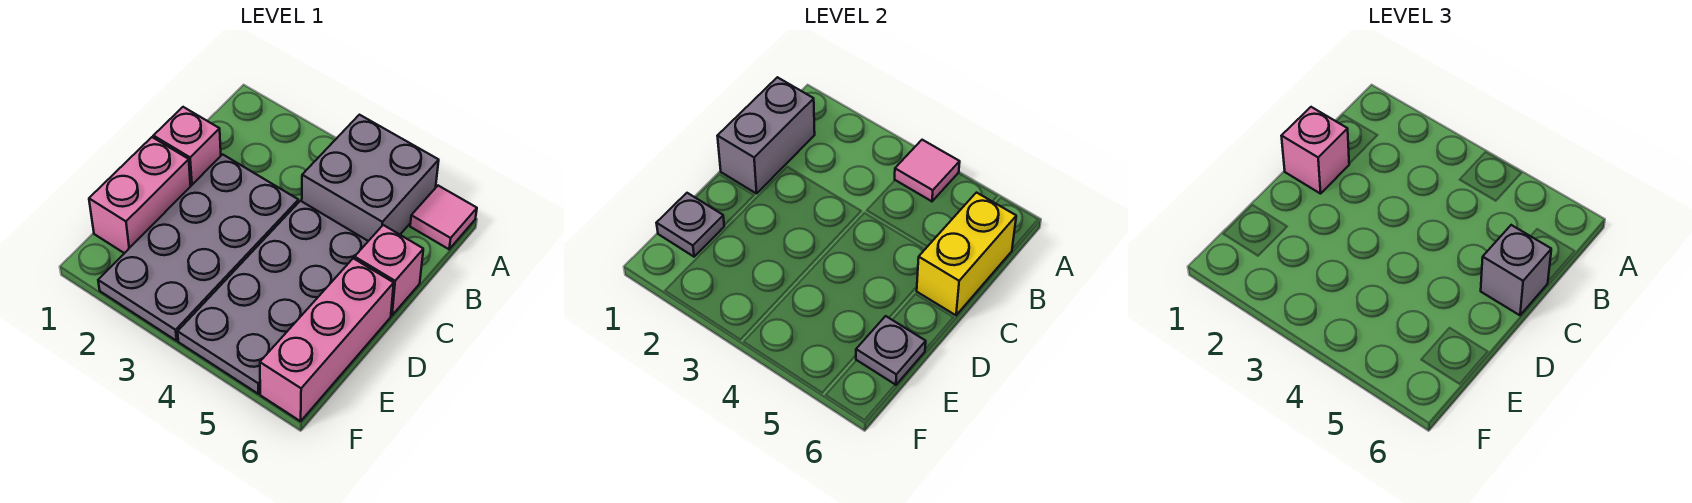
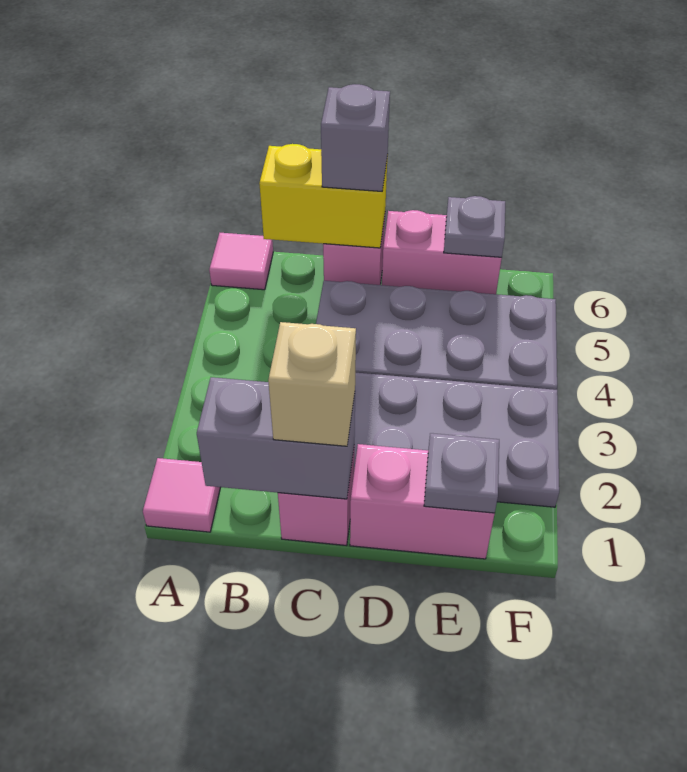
grey brick A4:B5 level 1 -> none
pink tile A4 level 2 -> pink tile A1 level 1
pink brick C1 level 3 -> tan brick C1 level 3
pink brick D6:F6 level 1 -> pink brick D6:E6 level 1

